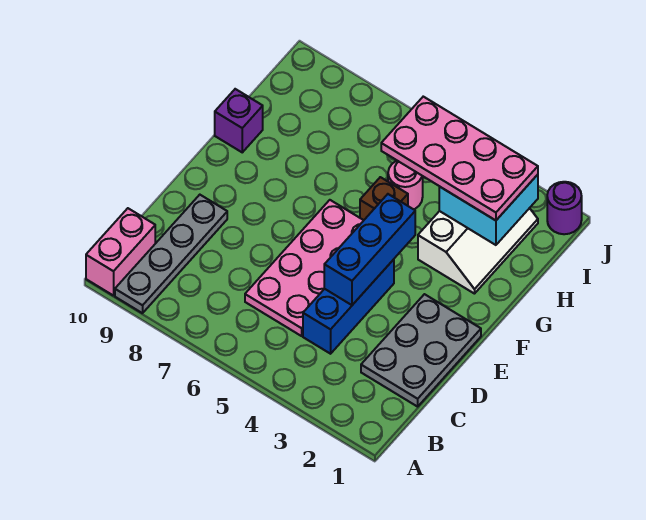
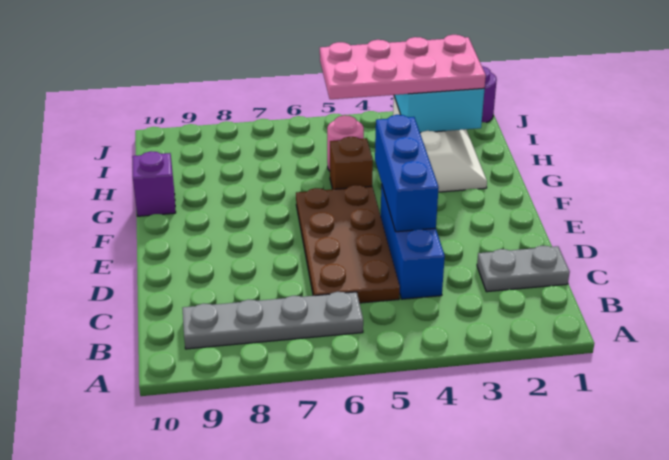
grey plate A9:D9 level 1 -> grey plate B6:B9 level 1
pink brick A10:B10 level 1 -> none
grey plate C1:E2 level 1 -> grey plate C1:C2 level 1
pink plate C5:F6 level 1 -> brown plate C5:F6 level 1

